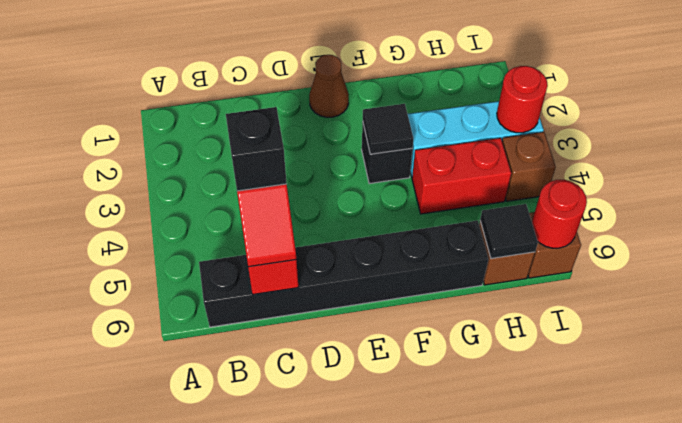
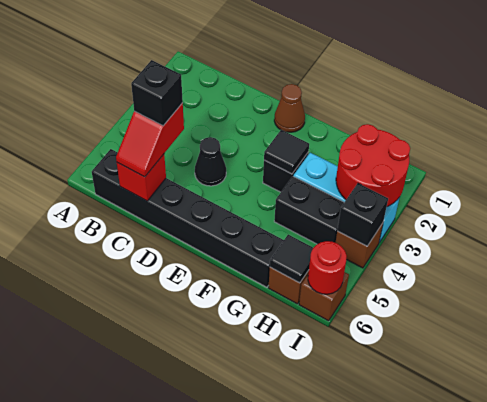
none -> black cone D4 level 1
red brick G4:H4 level 1 -> black brick G4:H4 level 1
red round brick I3 level 2 -> red round brick H2:I3 level 2
none -> black brick I4 level 2

